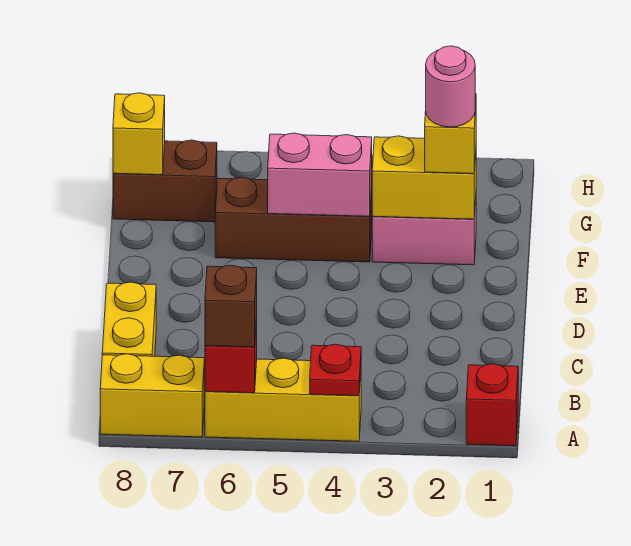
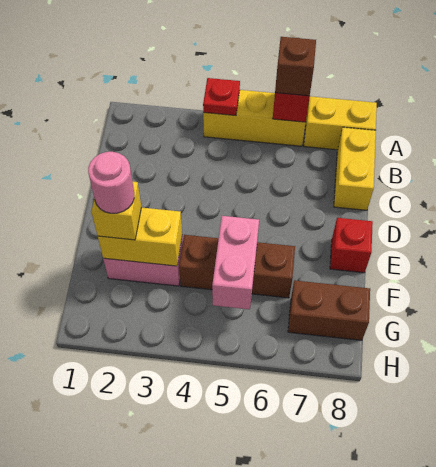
red brick A1 level 1 -> red brick E8 level 1
pink brick F4:F5 level 2 -> pink brick F5:G5 level 2
yellow brick G8 level 2 -> none

